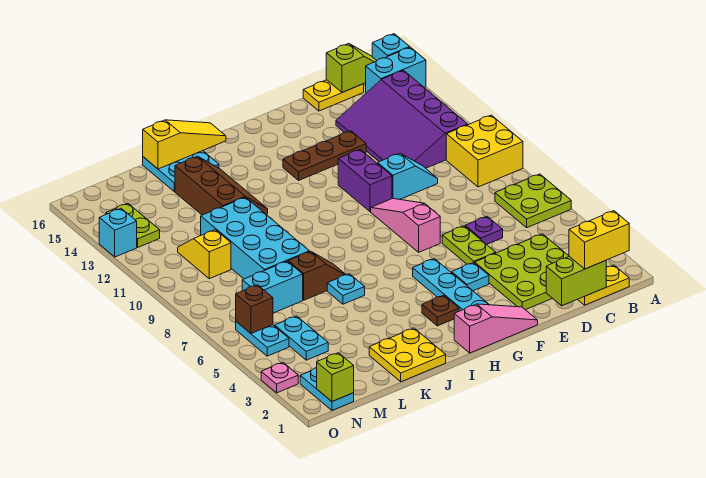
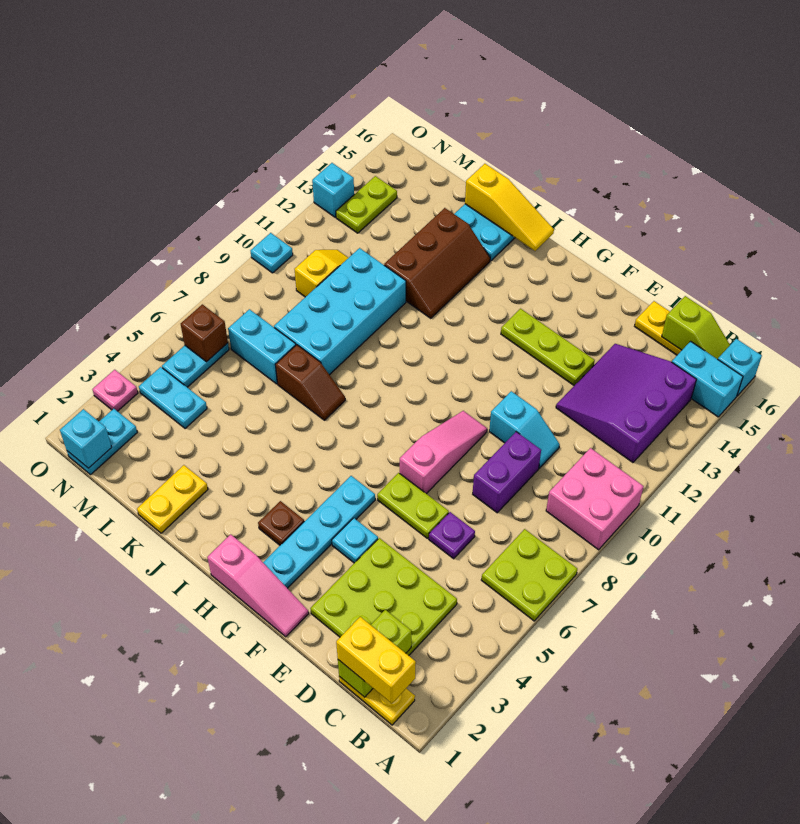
yellow brick A9:B10 level 1 -> pink brick A9:B10 level 1
purple slope B11:D14 level 1 top B -> purple slope B12:D14 level 1 top B
lime brick C1:D1 level 2 -> lime brick C1:C2 level 2
lime plate E5:E6 level 1 -> lime plate E6:F6 level 1
brown plate E13:G13 level 1 -> lime plate E13:G13 level 1
purple brick F10:F11 level 1 -> purple brick D8:D9 level 1
yellow plate J1:K2 level 1 -> yellow plate K1:K2 level 1
cyan plate J6 level 1 -> cyan plate O10 level 1
cyan plate M4:M5 level 1 -> cyan plate M4:N4 level 1
lime brick N1 level 2 -> cyan brick N1 level 2

